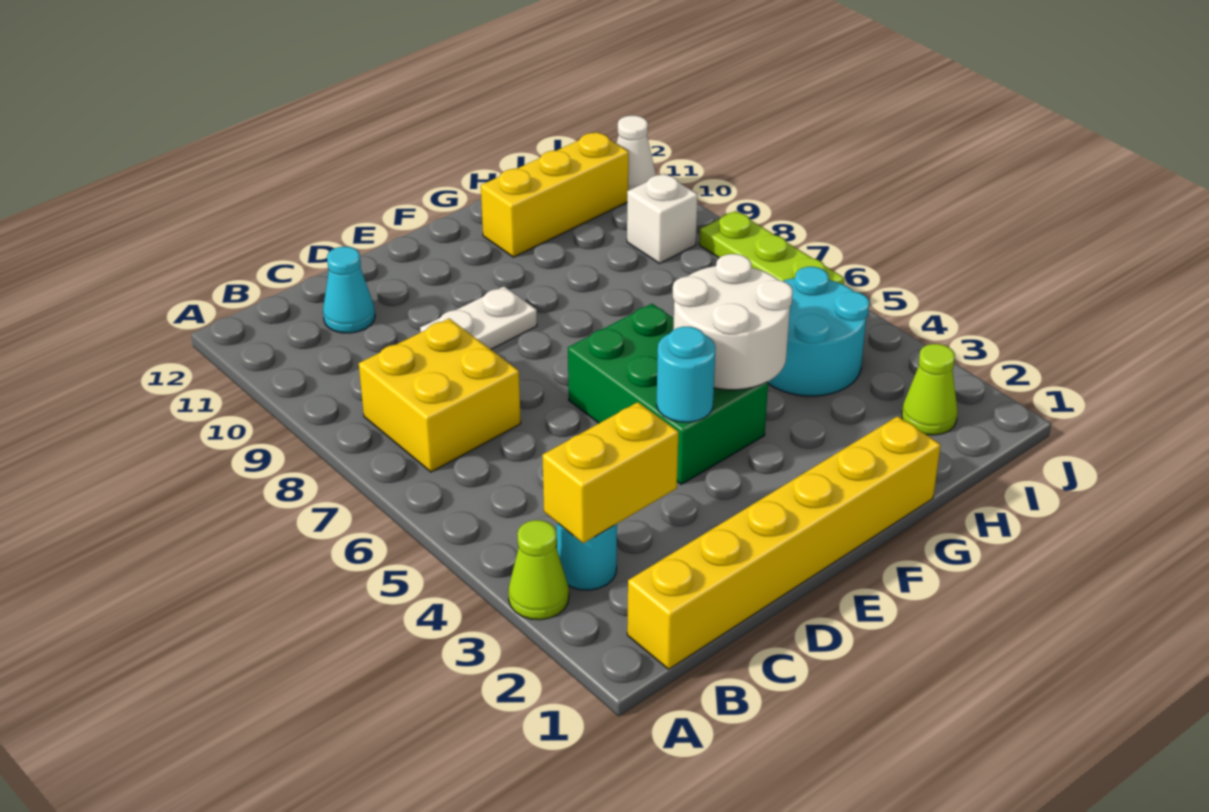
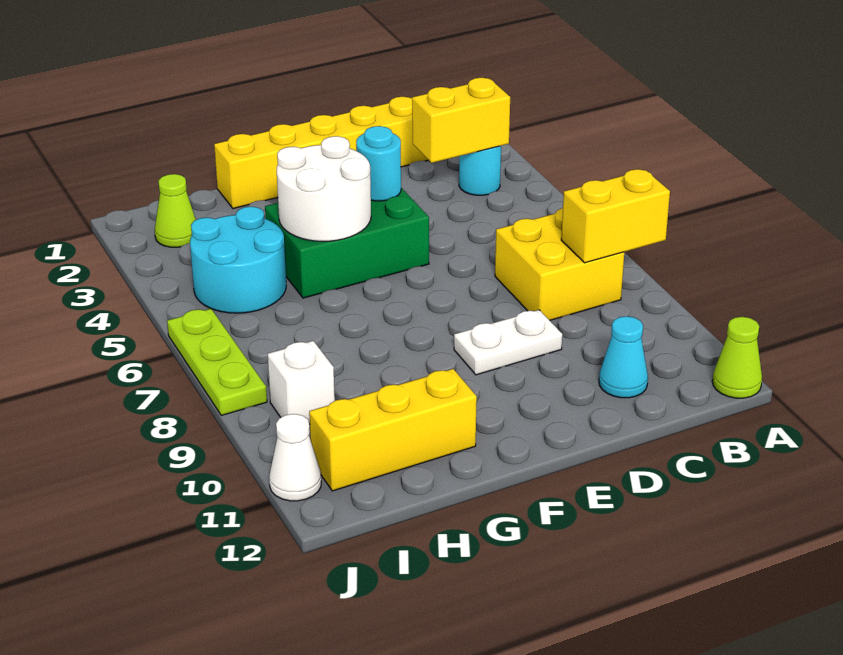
lime cone A3 level 1 -> lime cone A12 level 1
none -> yellow brick A8:B8 level 2
green brick E4:F6 level 1 -> green brick E4:G5 level 1

